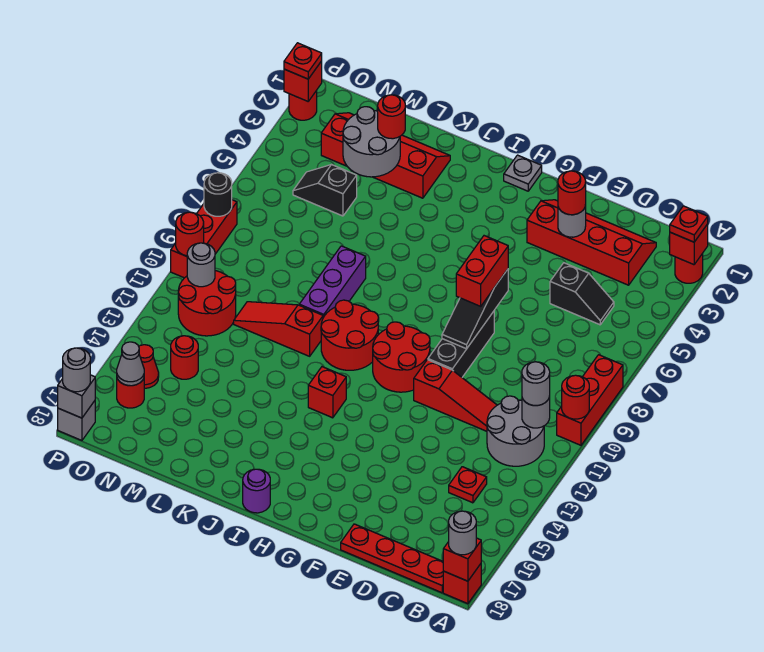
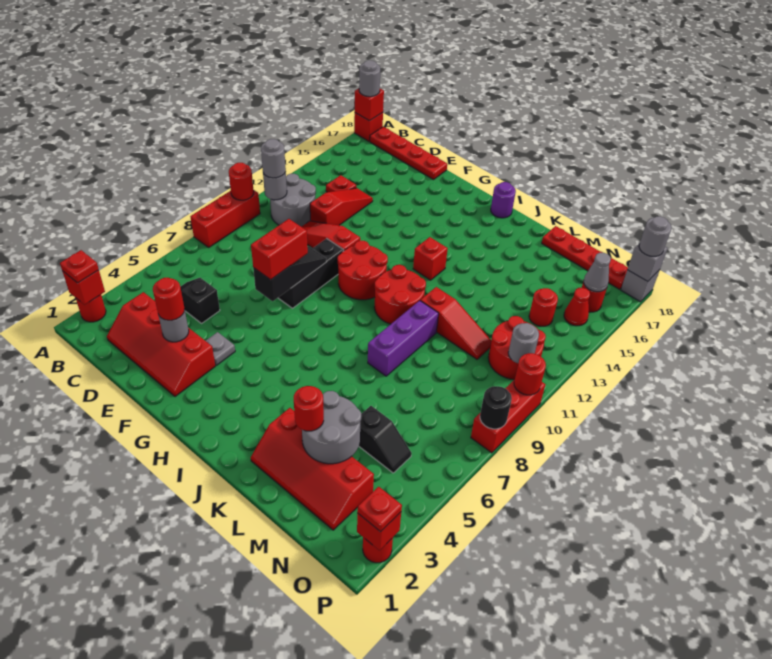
none -> red slope D12:D14 level 1 top 12
grey plate H1 level 1 -> grey plate F4 level 1
none -> red plate L18:O18 level 1

